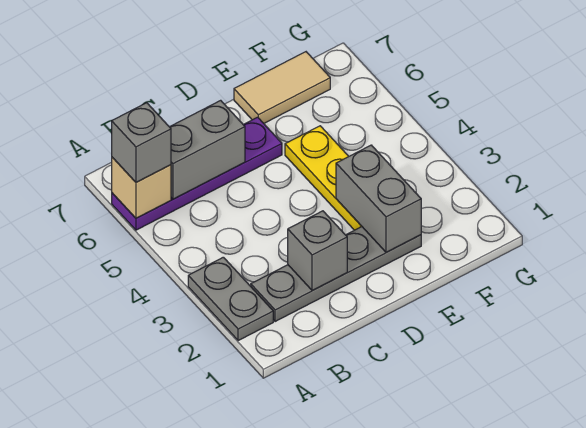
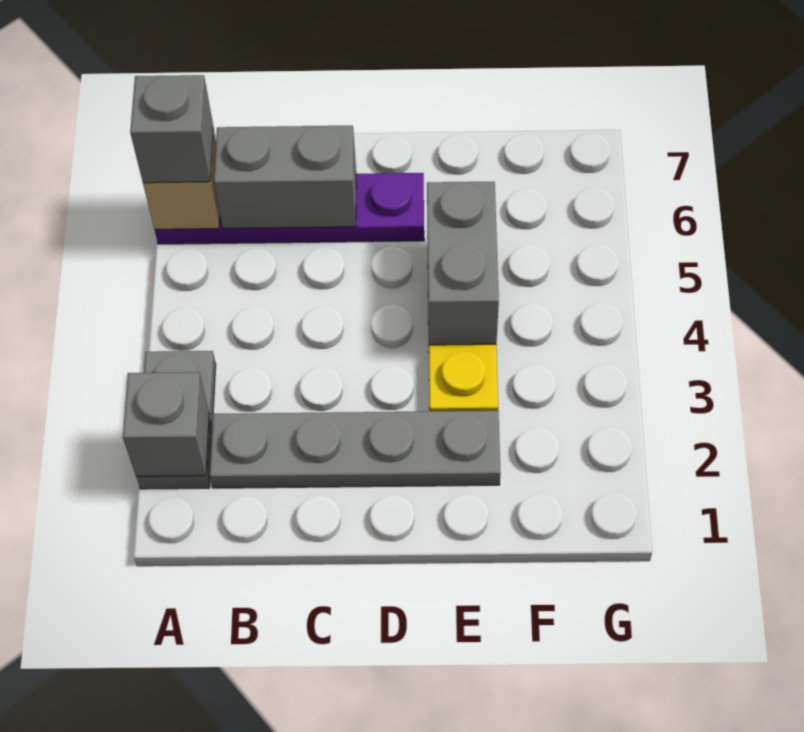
grey brick C2 level 2 -> grey brick A2 level 2
grey brick E2:E3 level 2 -> grey brick E4:E5 level 2
tan tile E7:F7 level 1 -> none

